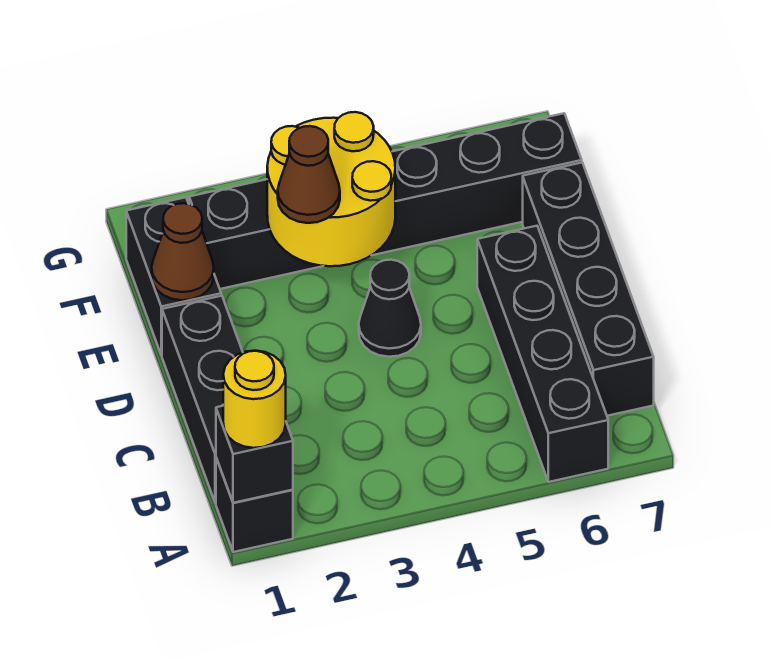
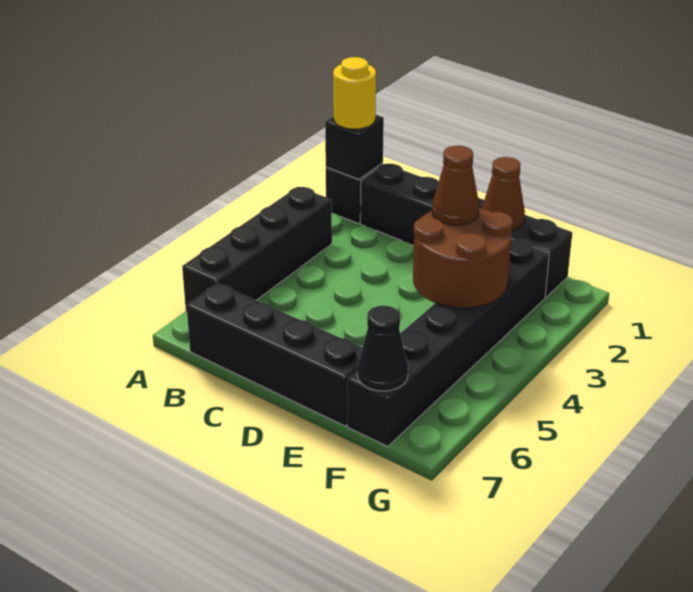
black brick A6:D6 level 1 -> black brick A3:A6 level 1
black cone D4 level 1 -> black cone F7 level 2
yellow round brick E3:F4 level 2 -> brown round brick E3:F4 level 2

